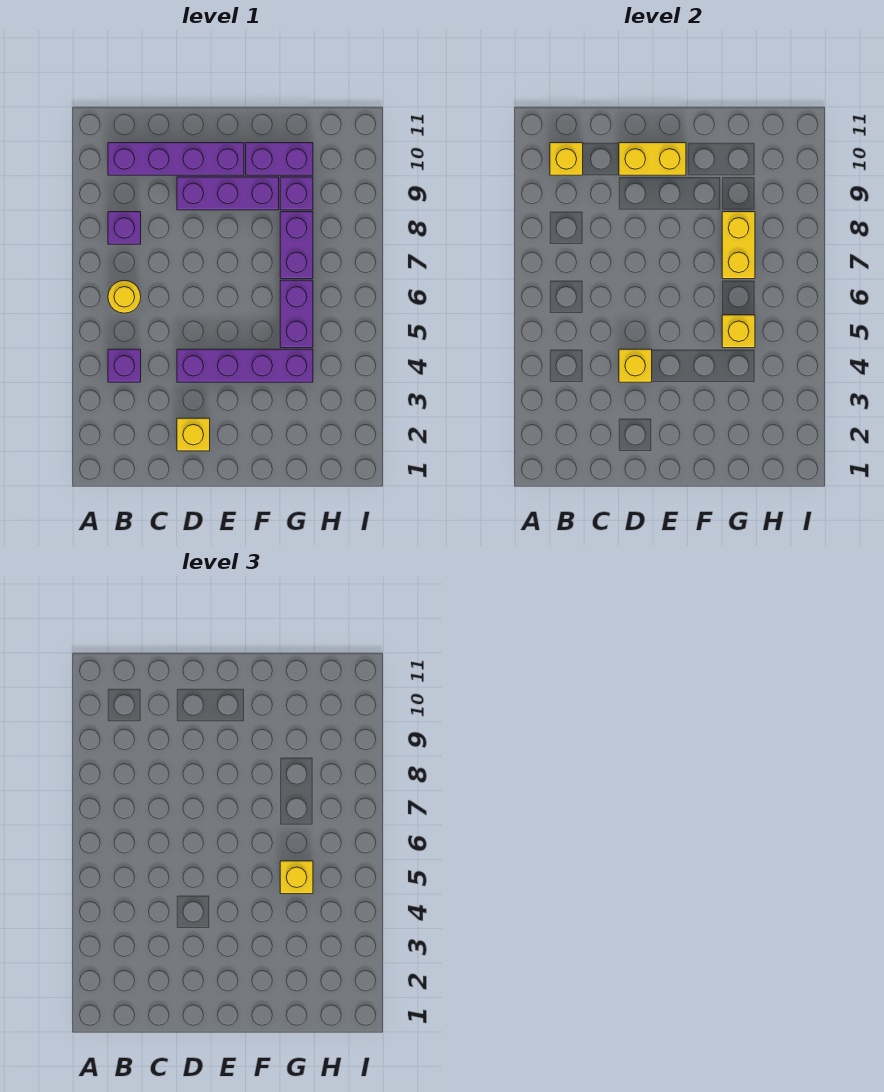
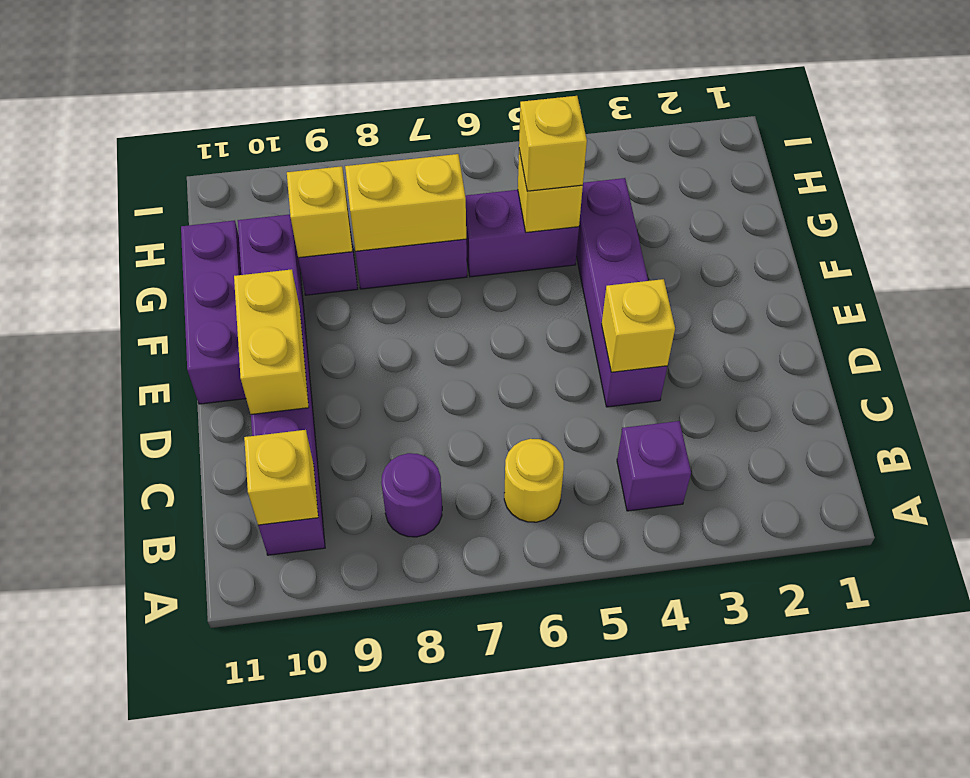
purple brick B8 level 1 -> purple round brick B8 level 1
yellow brick D2 level 1 -> yellow brick G9 level 2
purple brick D9:F9 level 1 -> purple brick E11:G11 level 1

